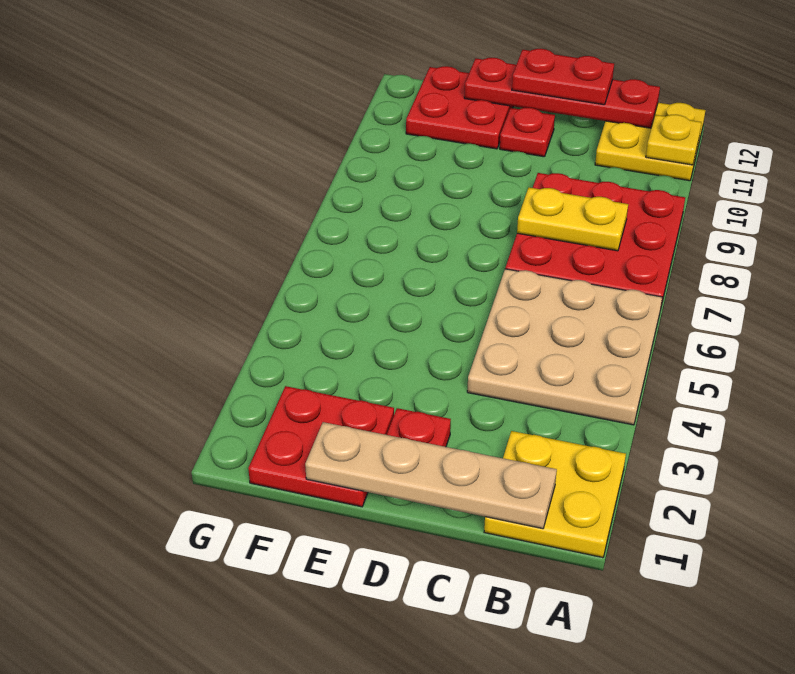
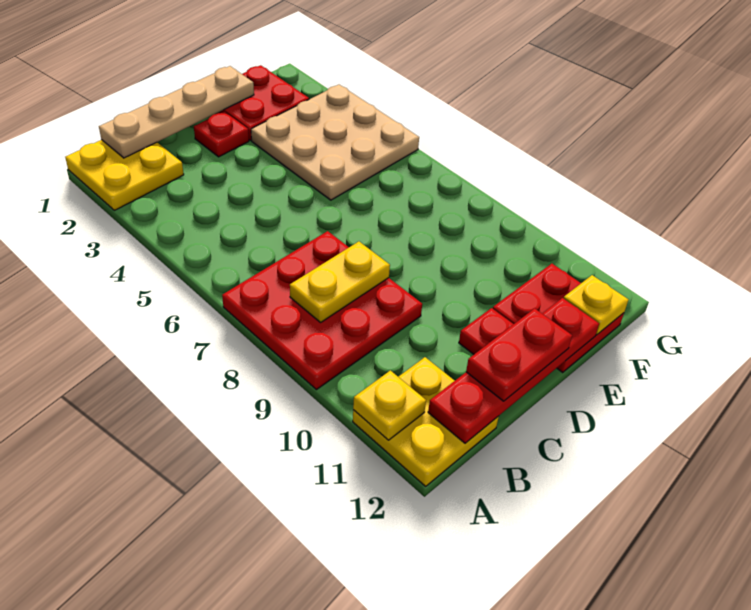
tan plate A4:C6 level 1 -> tan plate E3:G5 level 1
none -> yellow plate F12 level 2

